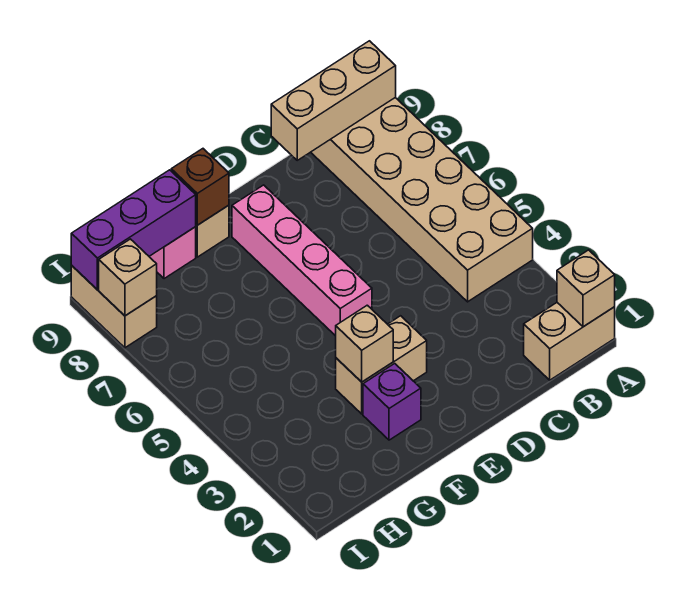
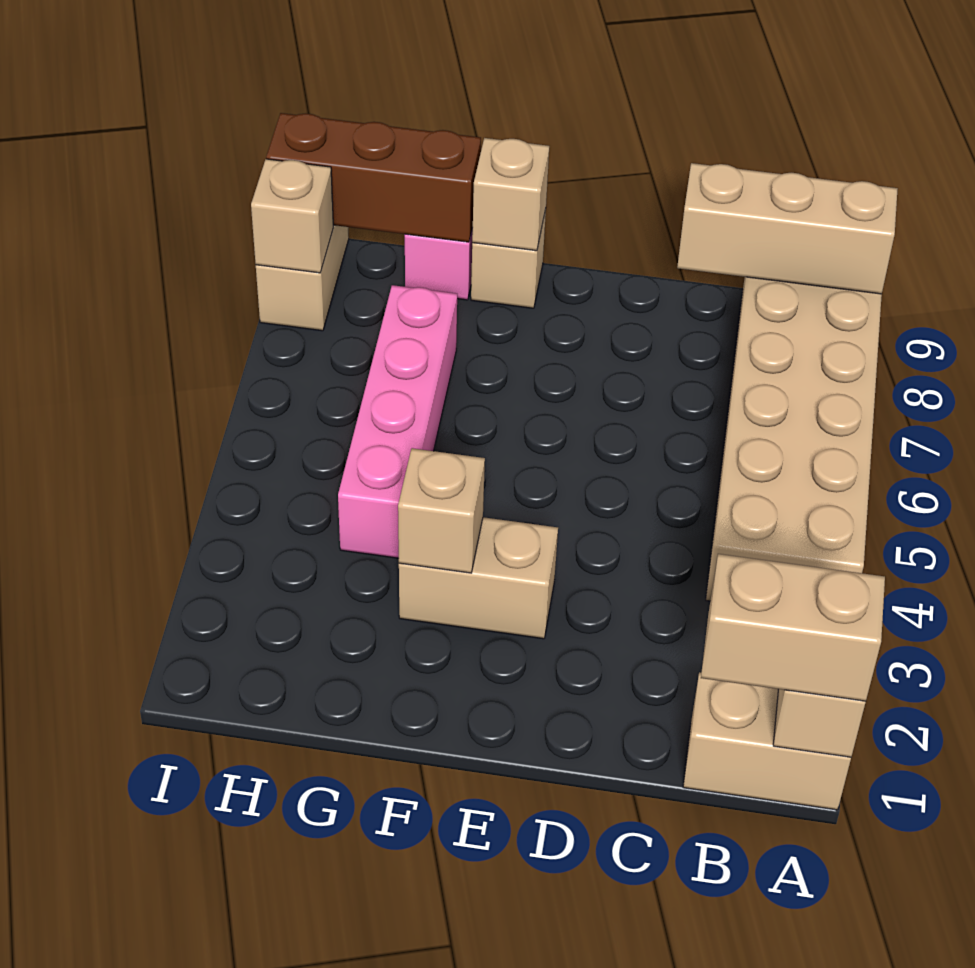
none -> tan brick A1:B1 level 3
pink brick E5:E8 level 1 -> pink brick G4:G7 level 1
purple brick F2 level 1 -> none
brown brick F9 level 2 -> tan brick F9 level 2
purple brick G9:I9 level 2 -> brown brick G9:I9 level 2

